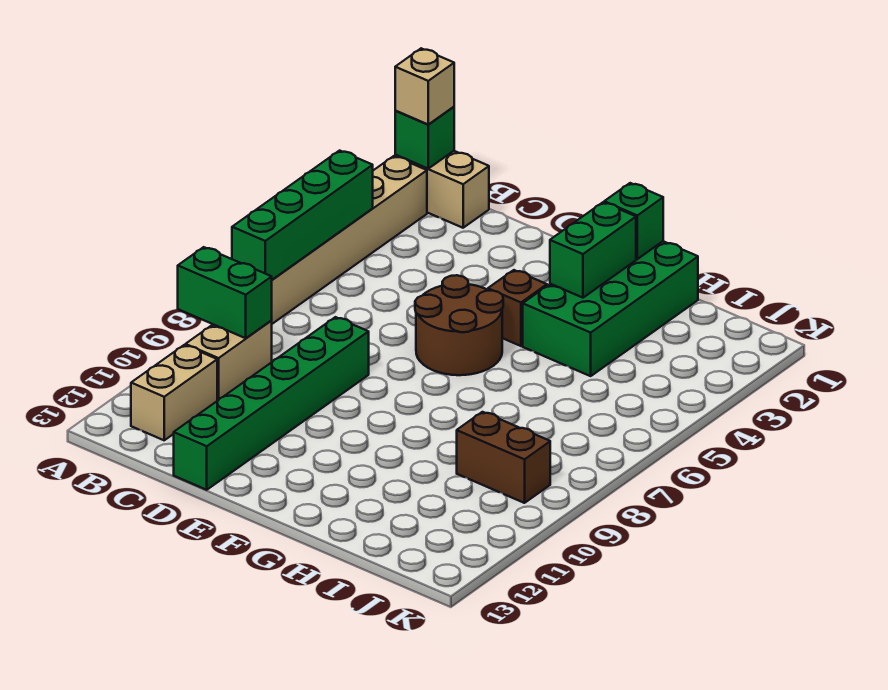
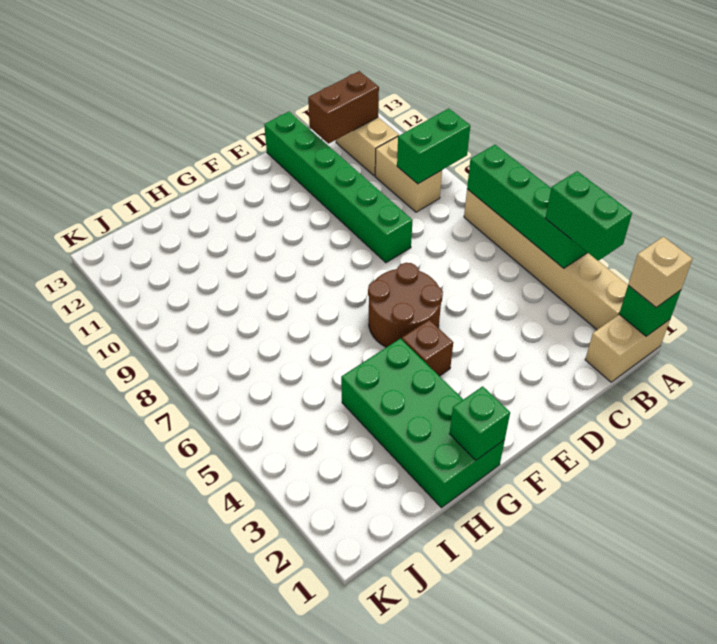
green brick G2:G3 level 2 -> green brick A3:A4 level 3
brown brick I9:J9 level 1 -> brown brick B12:C12 level 2

